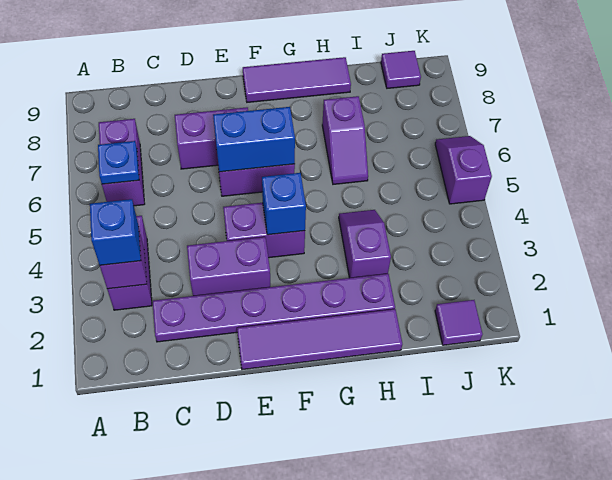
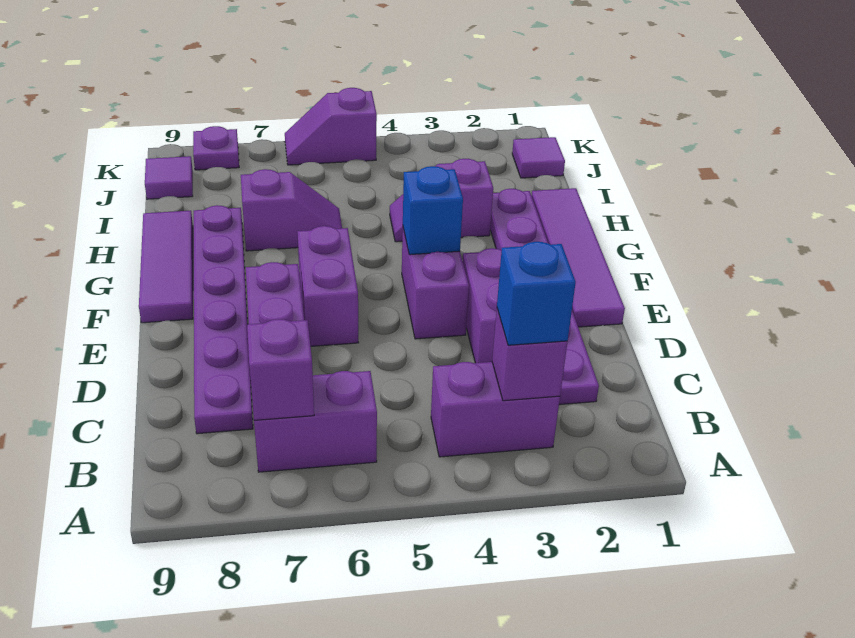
blue plate B6 level 2 -> none
none -> purple brick B7 level 2
none -> purple plate C8:H8 level 1
blue brick E6:F6 level 2 -> none
none -> purple plate K8 level 1

